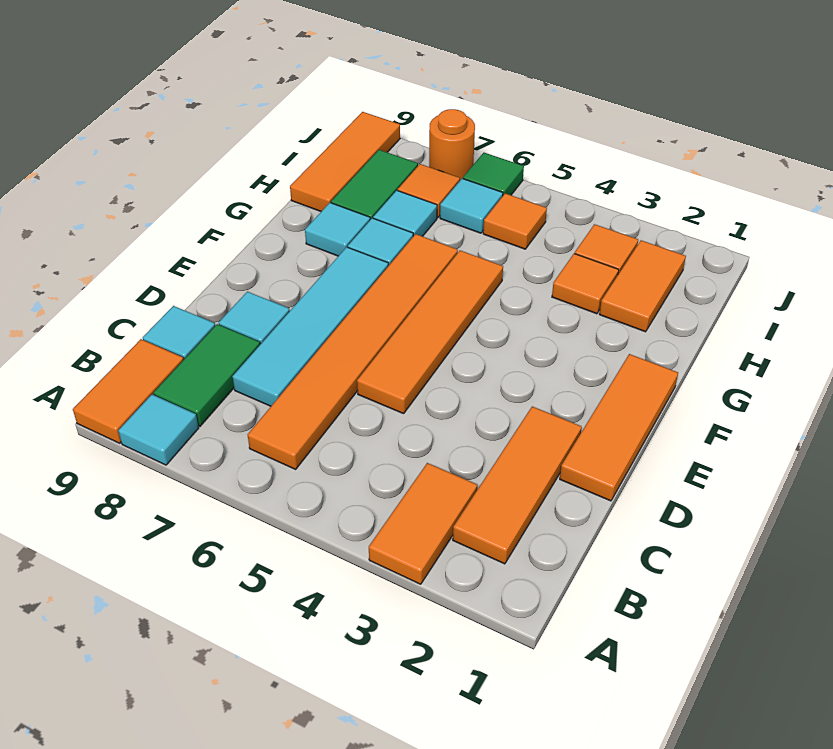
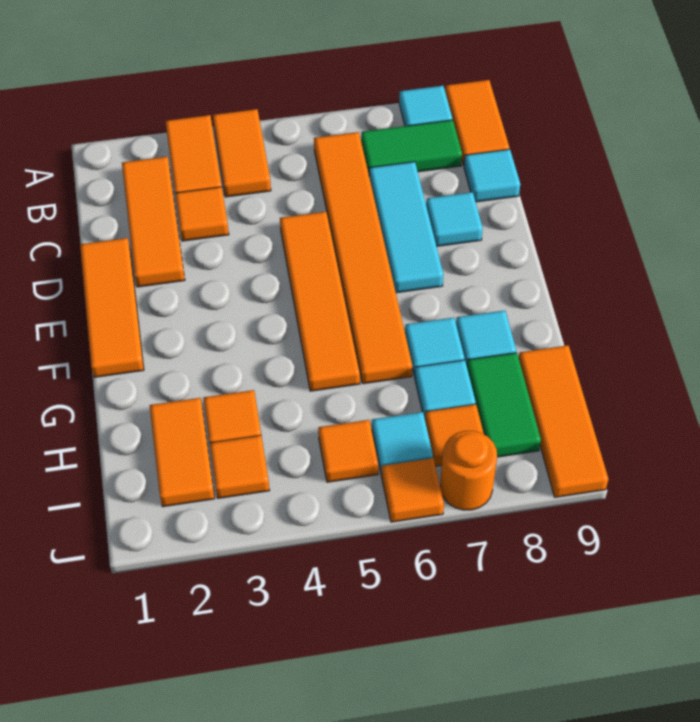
none -> orange tile A4:B4 level 1
green tile B8:C8 level 1 -> green tile B7:B8 level 1
none -> orange tile C3 level 1
cyan tile C7:F7 level 1 -> cyan tile C7:E7 level 1
green tile J6 level 1 -> orange tile J6 level 1

